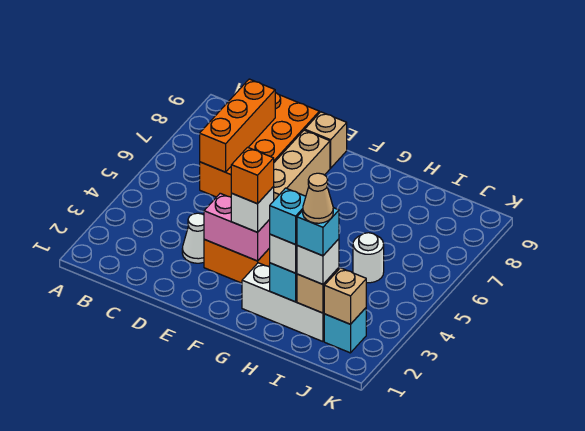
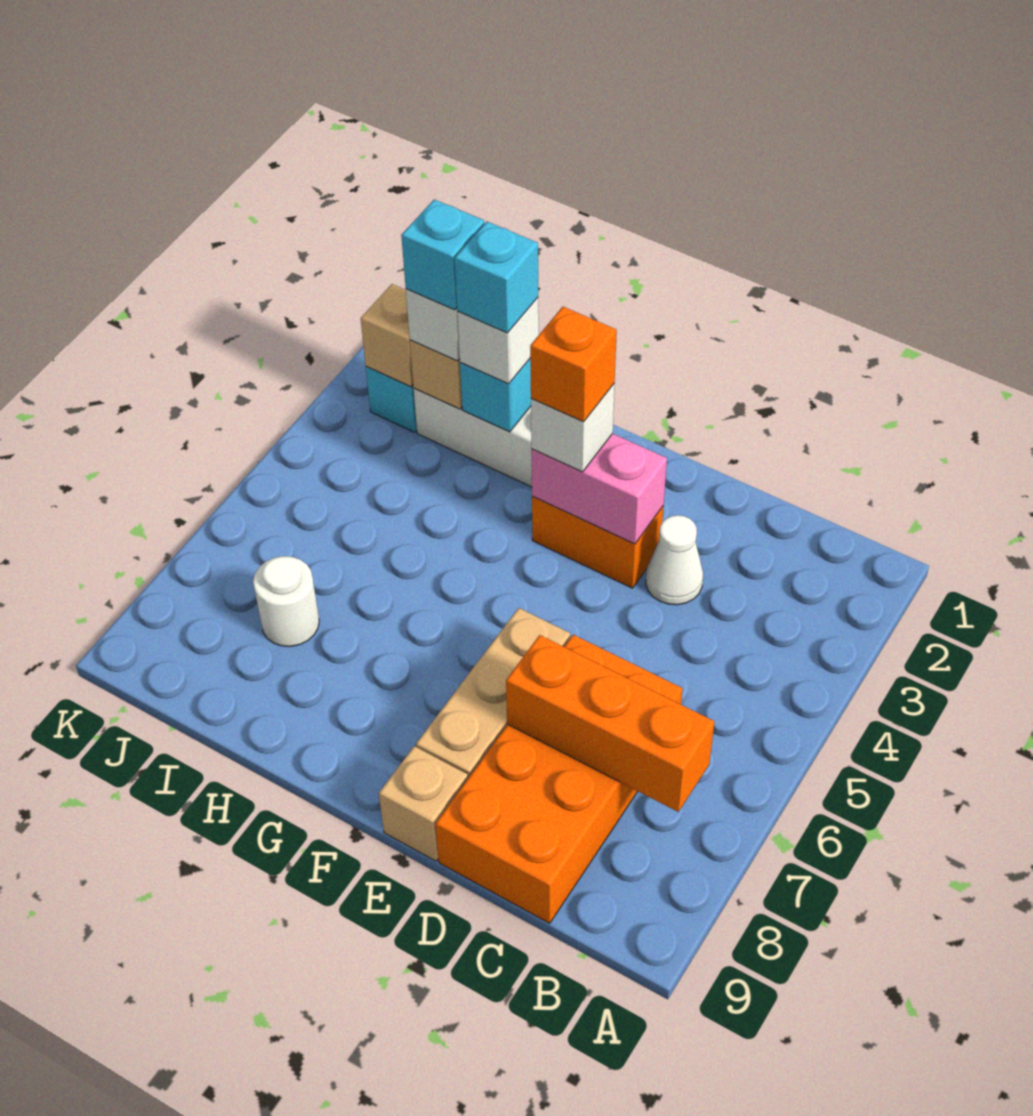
orange brick C6:C8 level 2 -> orange brick B7:D7 level 2
tan cone I2 level 5 -> none
white round brick I5 level 1 -> white round brick I7 level 1

